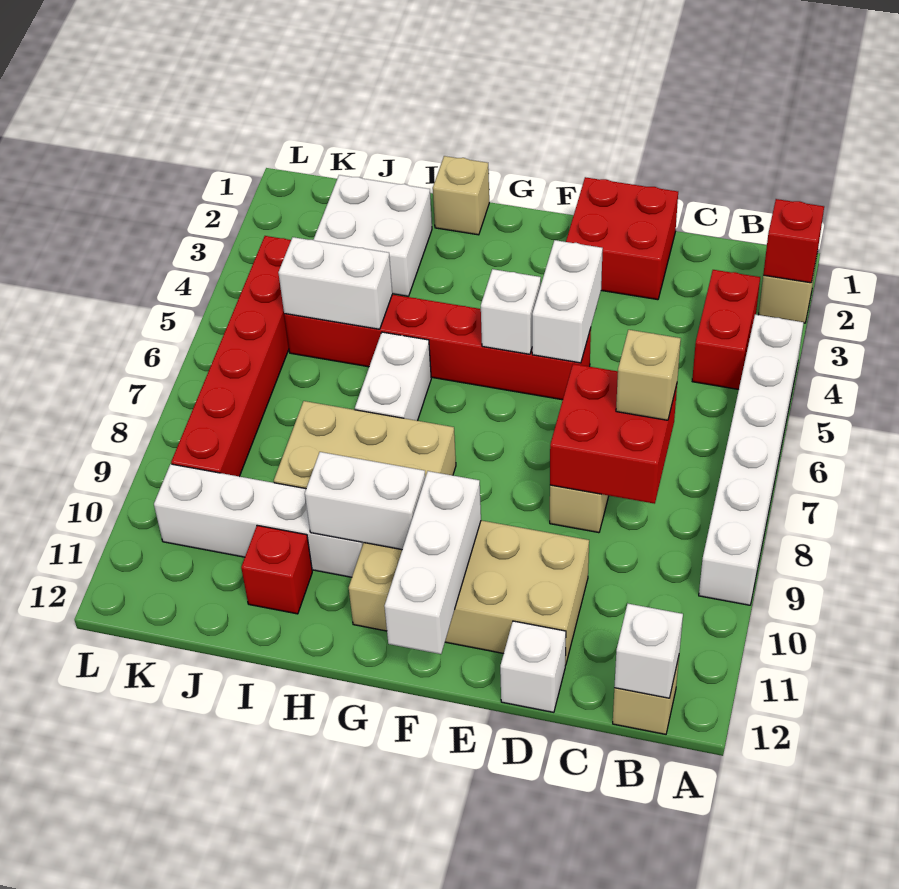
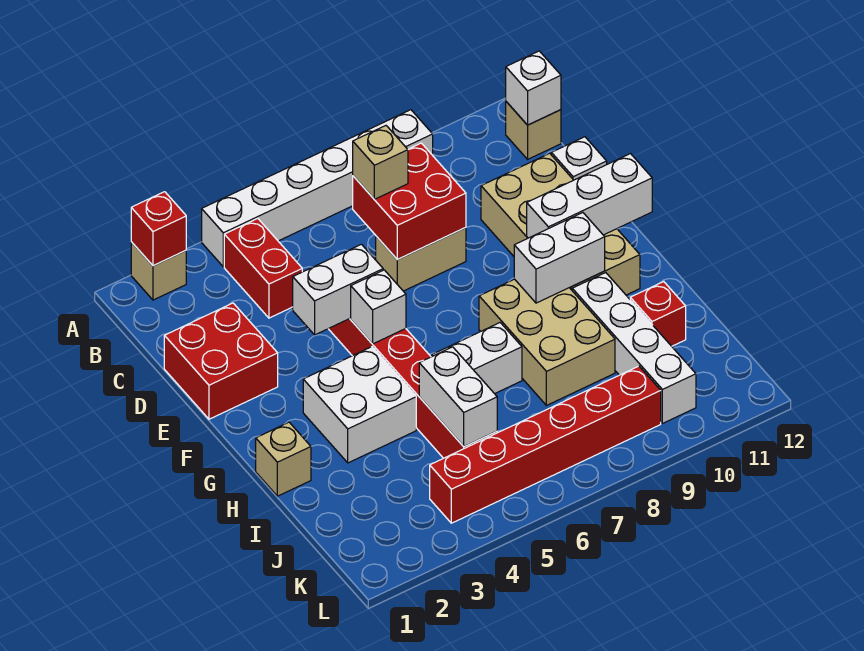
red brick B3:B4 level 1 -> red brick B4:C4 level 1
white brick G10:H10 level 2 -> white brick G9:G10 level 2
white brick I2:J3 level 1 -> white brick G3:H4 level 1

